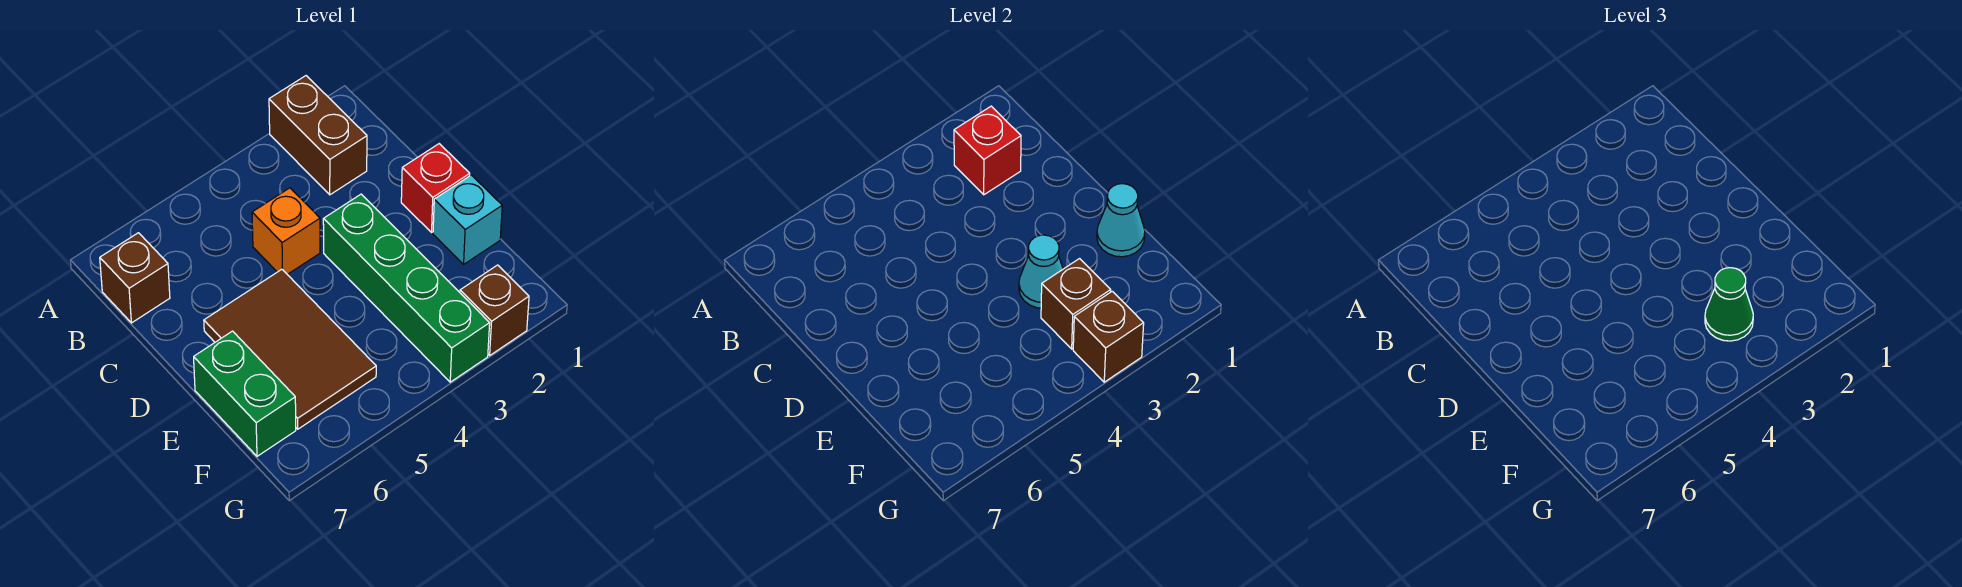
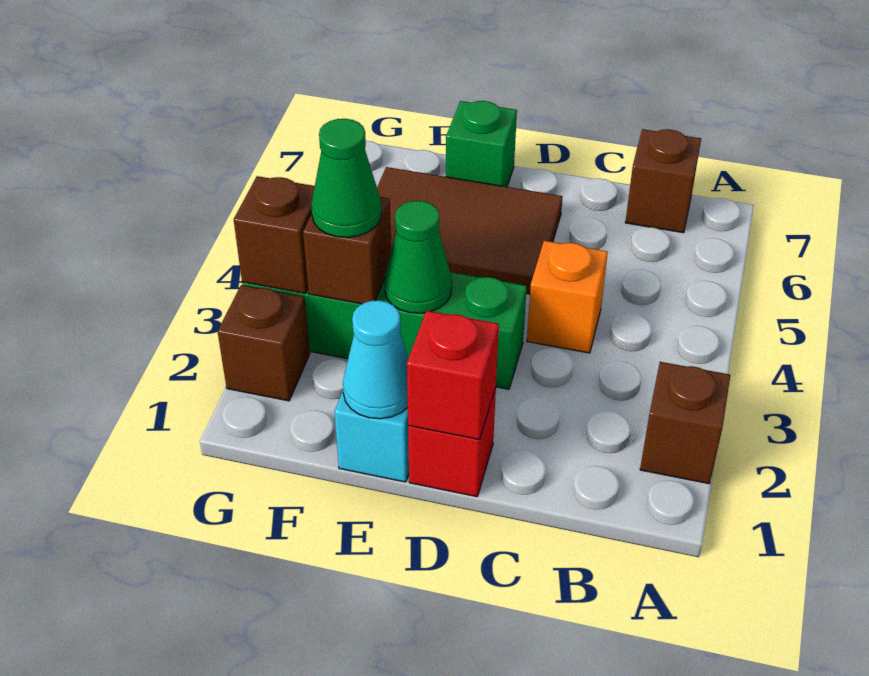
brown brick A2:B2 level 1 -> brown brick A2 level 1
red brick B2 level 2 -> red brick D1 level 2
cyan cone E3 level 2 -> green cone E3 level 2
green brick E7:F7 level 1 -> green brick E7 level 1

